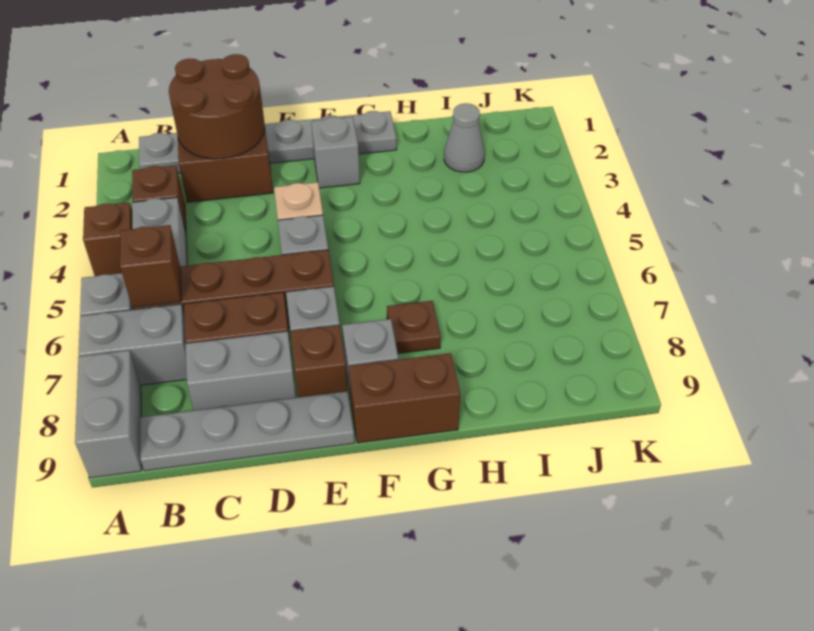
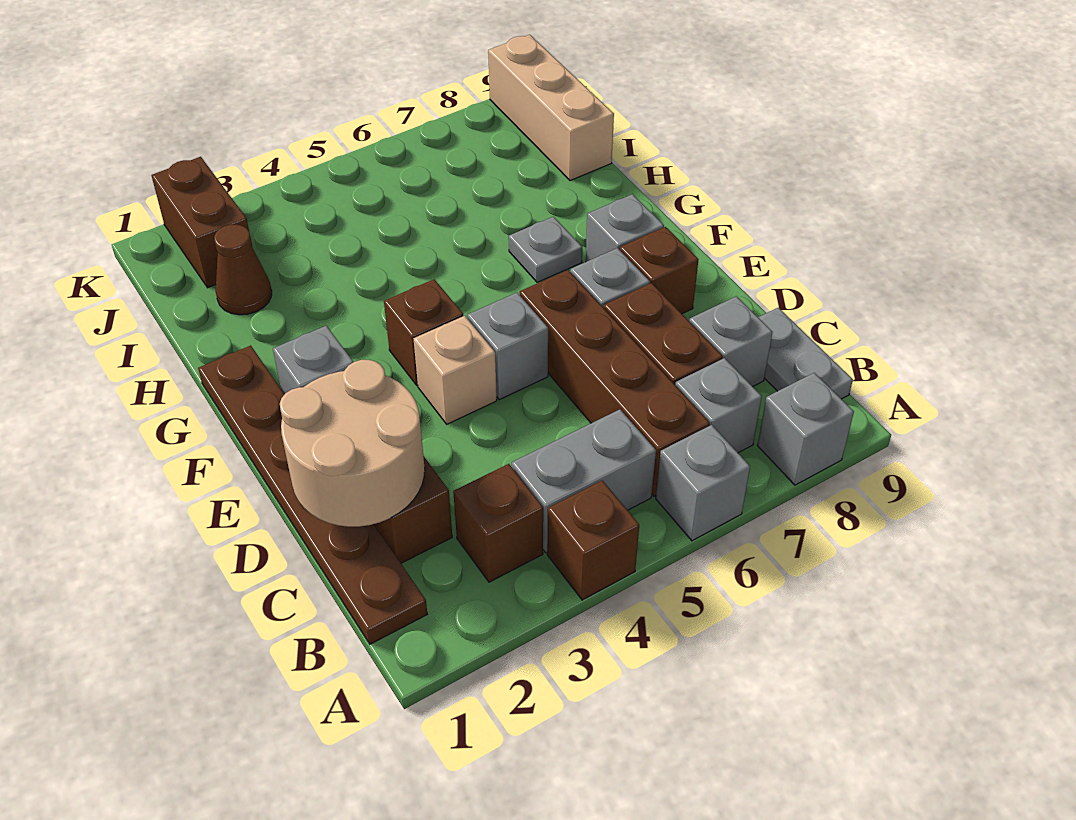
grey brick A7:B7 level 1 -> grey brick B7 level 1
grey brick A8:A9 level 1 -> grey brick A8 level 1
grey plate B1:G1 level 1 -> brown plate B1:G1 level 1
brown brick B6 level 2 -> brown brick F4 level 1
grey plate B9:E9 level 1 -> grey plate B9:C9 level 1
brown round brick C1:D2 level 2 -> tan round brick C1:D2 level 2
grey brick C8:D8 level 1 -> grey brick C8 level 1
brown brick F9:G9 level 1 -> brown brick J2:K2 level 1
brown plate G7 level 1 -> grey plate G7 level 1
grey cone I2 level 1 -> brown cone I2 level 1
none -> tan brick I9:K9 level 1

